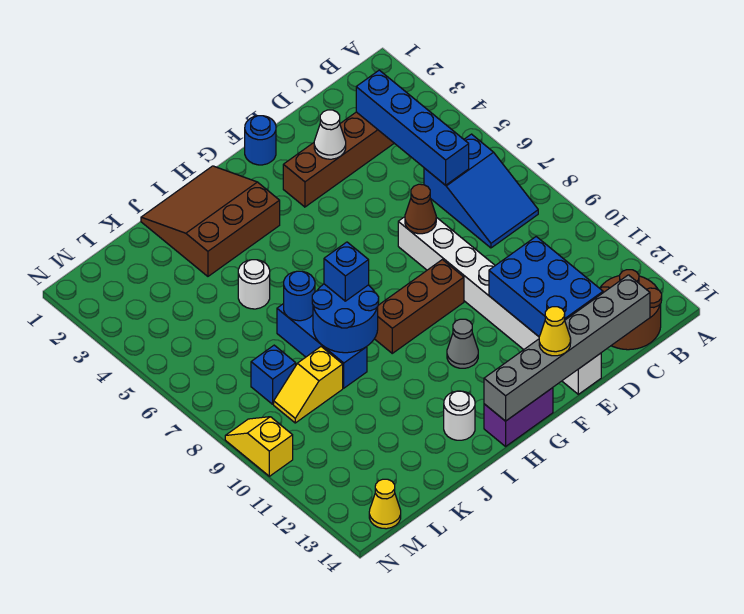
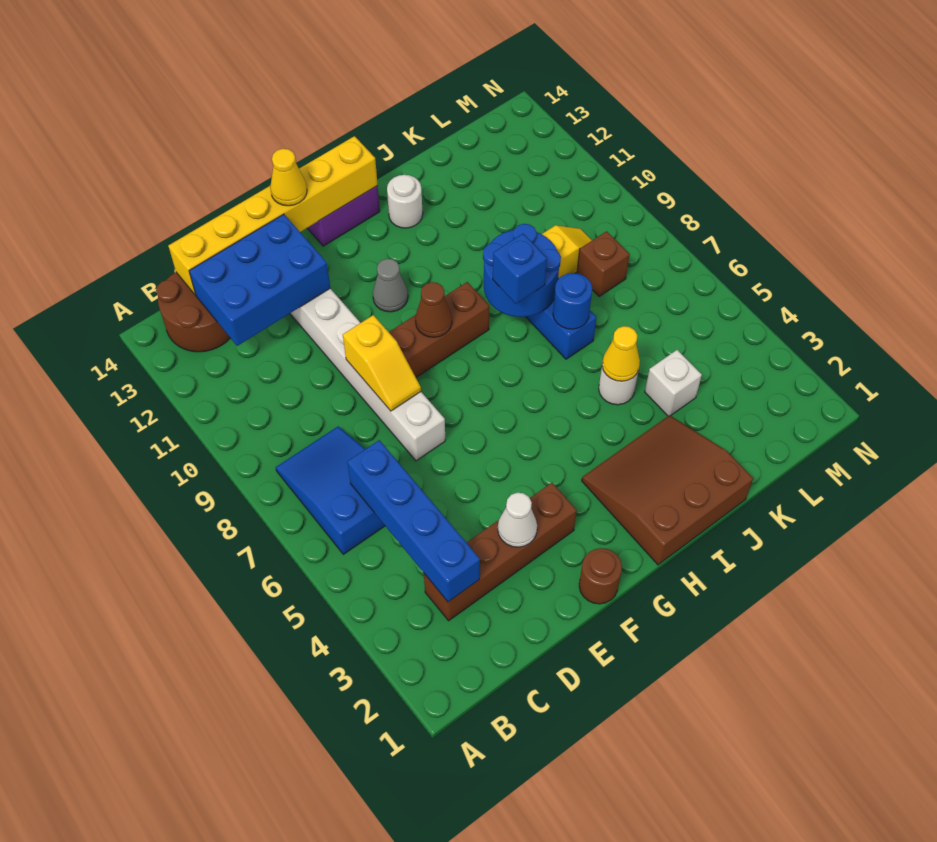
grey brick C14:H14 level 2 -> yellow brick C14:H14 level 2
blue brick D11:E13 level 2 -> blue brick C12:E13 level 2
brown cone E7 level 2 -> brown cone G9 level 2
blue round brick F1 level 1 -> brown round brick F1 level 1
brown slope H1:J3 level 1 top 3 -> brown slope H1:J3 level 1 top 1
none -> white brick K4 level 1
blue brick L8 level 1 -> brown brick L8 level 1
yellow cone M14 level 1 -> yellow cone J5 level 2
yellow slope N9:N10 level 1 top 10 -> yellow slope E8:E9 level 2 top 9

